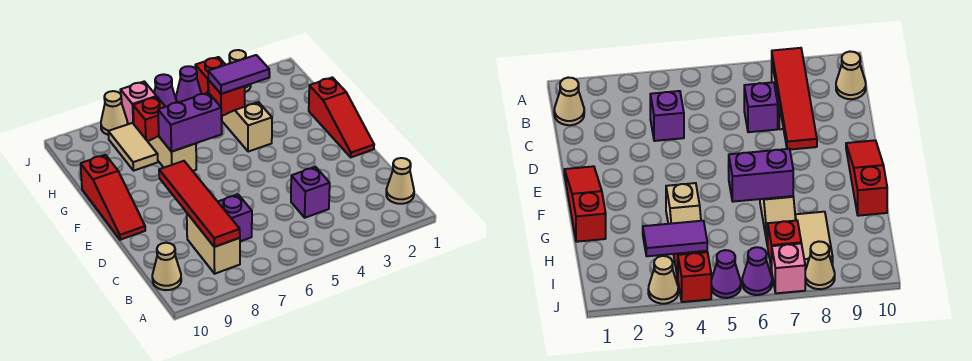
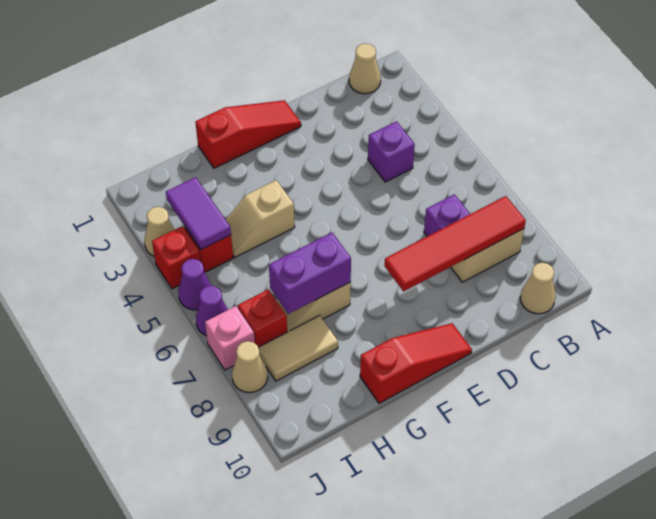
purple brick G6:G7 level 2 -> purple brick G7:H7 level 2

